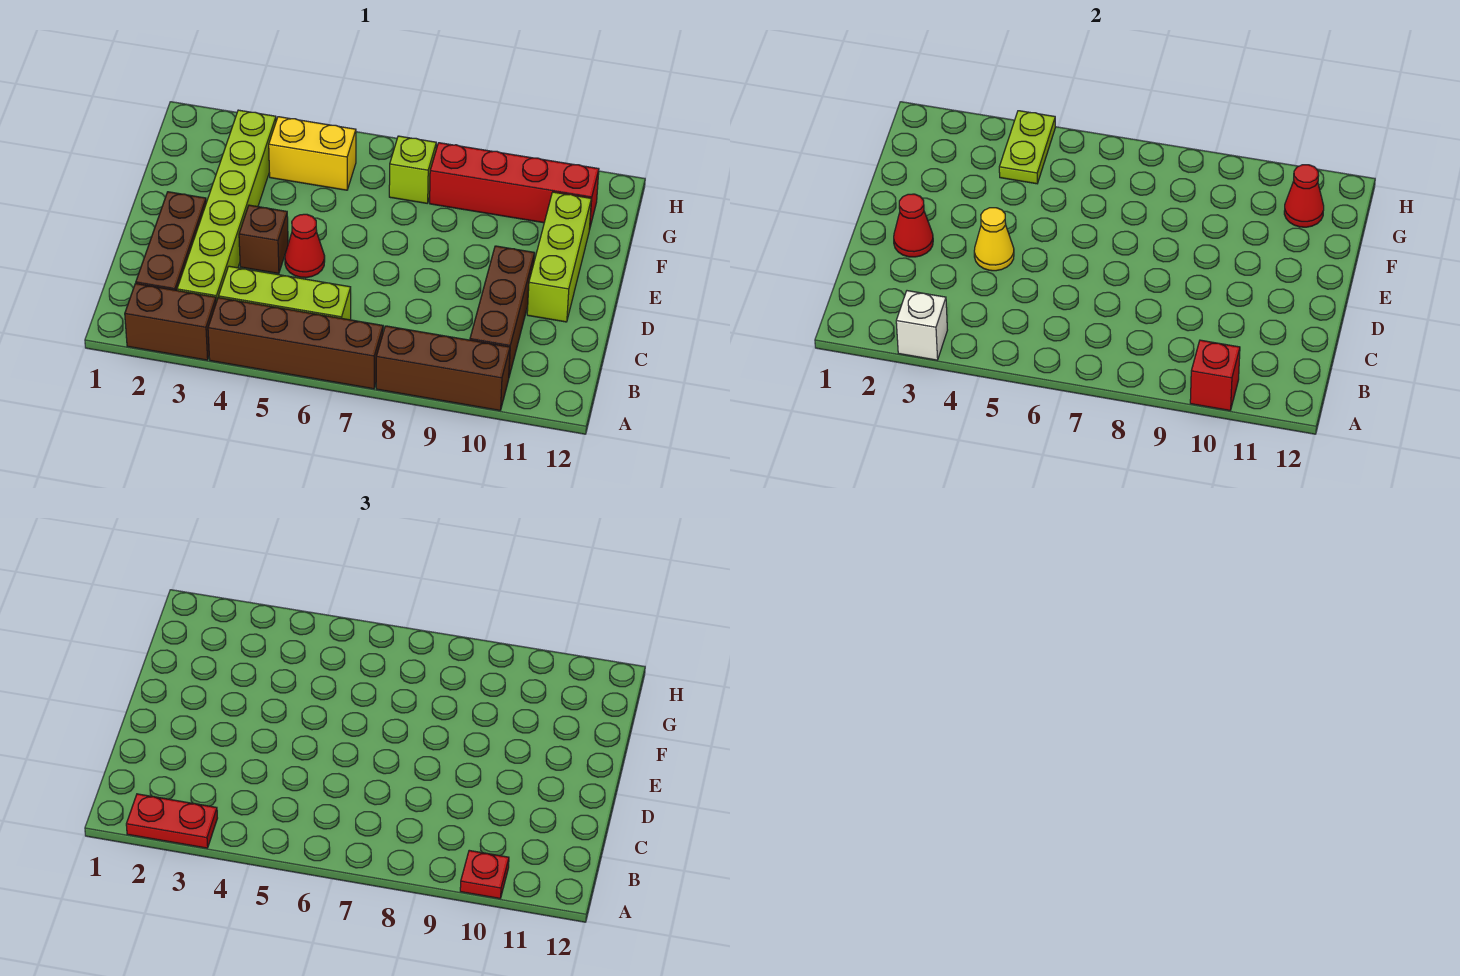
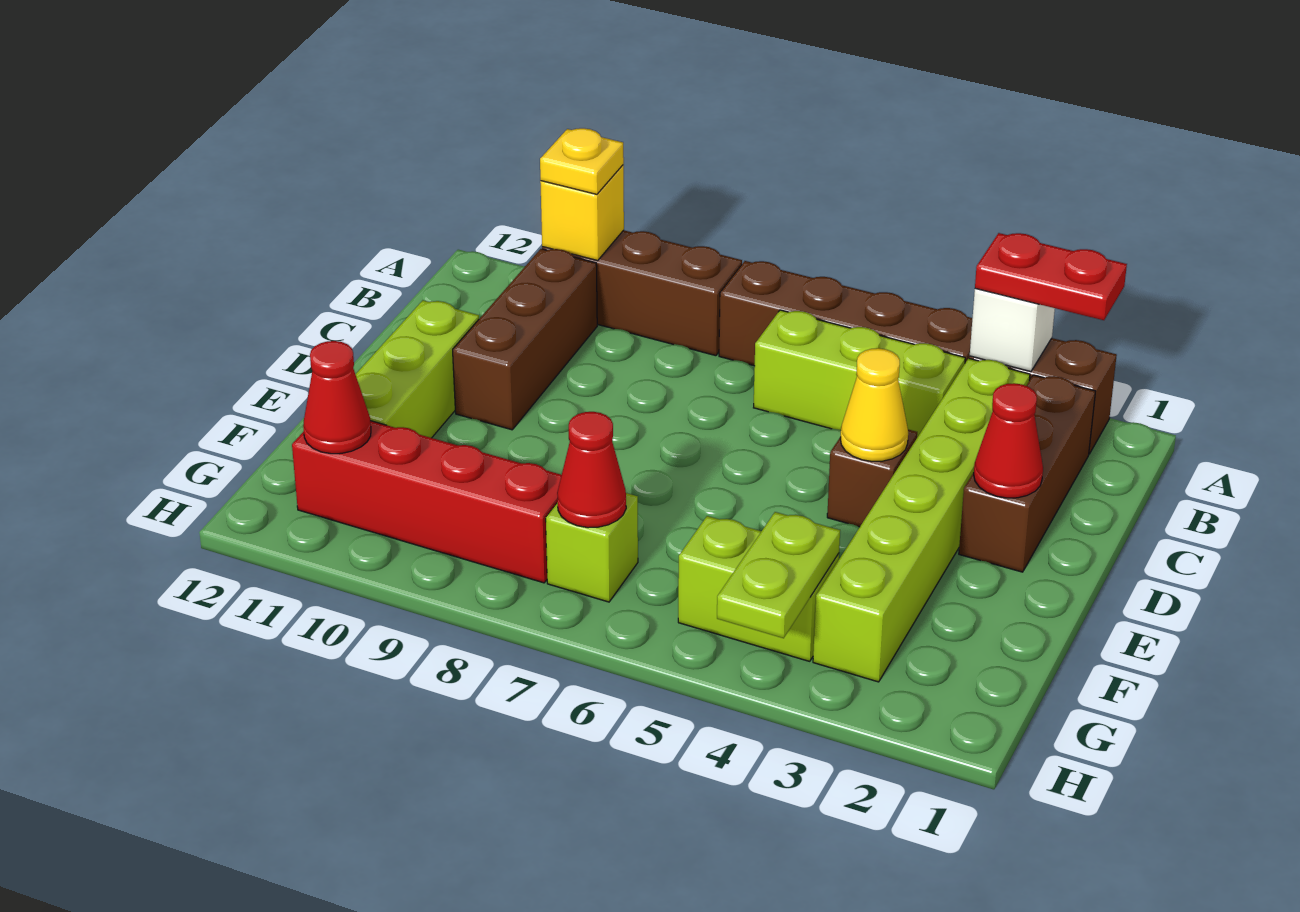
red brick A10 level 2 -> yellow brick A10 level 2
red plate A10 level 3 -> yellow plate A10 level 3
red cone D5 level 1 -> red cone G7 level 2
yellow brick G4:G5 level 1 -> lime brick G4:G5 level 1

